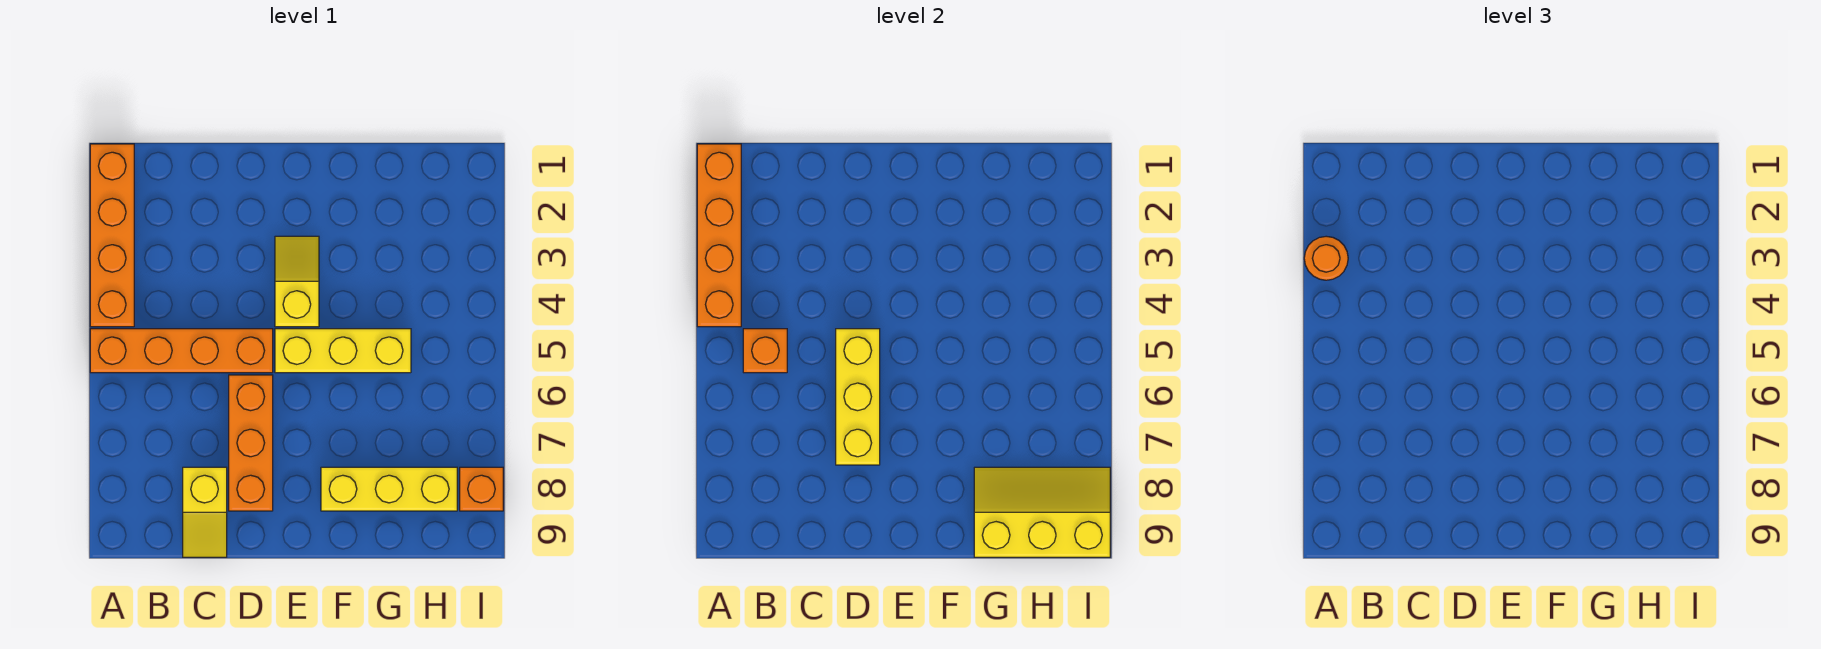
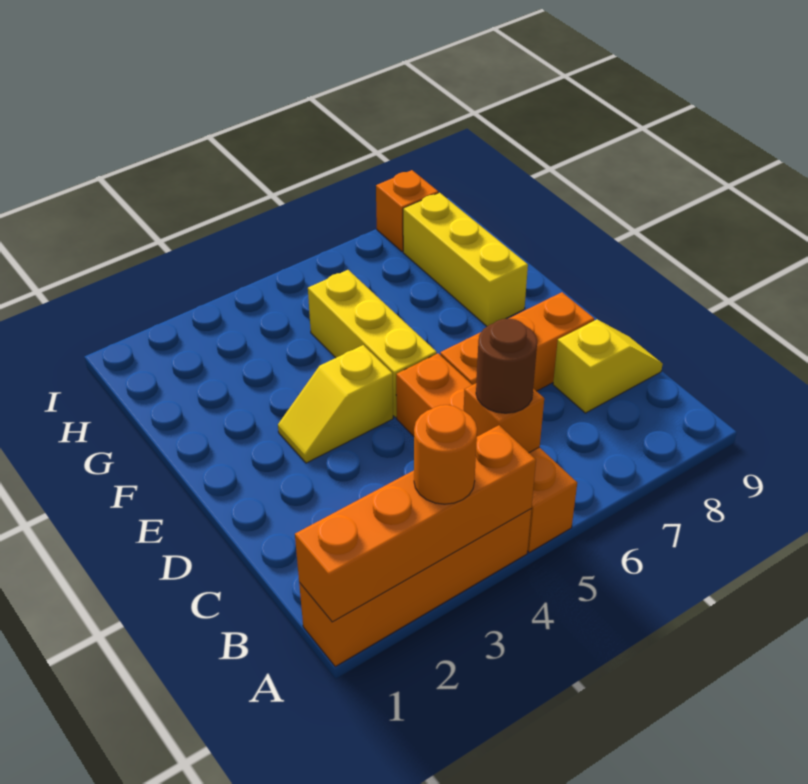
none -> brown round brick B5 level 3
yellow brick D5:D7 level 2 -> none
yellow slope G8:I9 level 2 top 9 -> none

